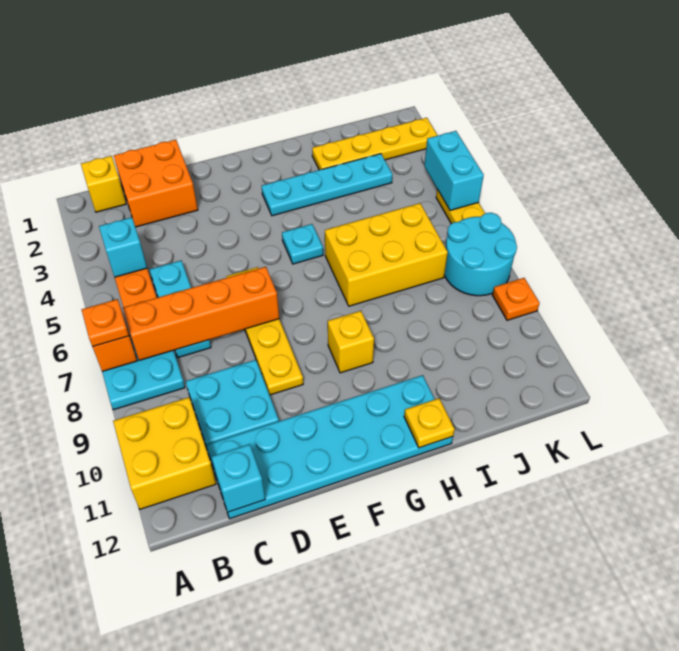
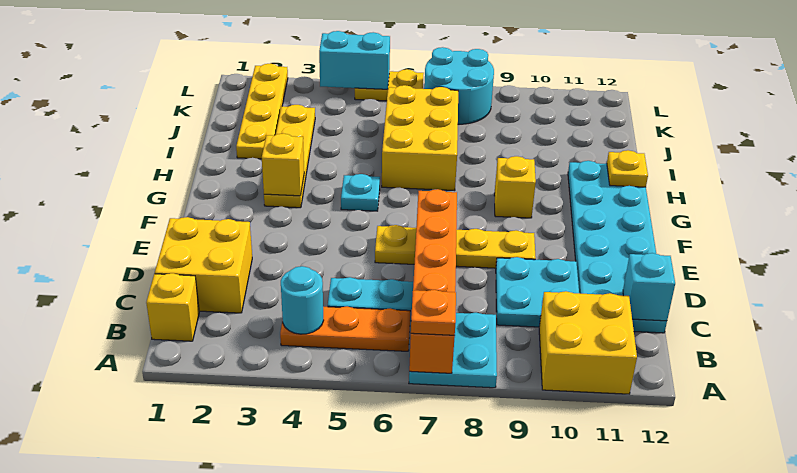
cyan brick B4 level 2 -> cyan round brick B4 level 2
orange brick C1:D2 level 1 -> yellow brick C1:D2 level 1
cyan plate G3:J3 level 1 -> yellow plate G3:J3 level 1
none -> yellow brick G3 level 2
orange plate L9 level 1 -> none

